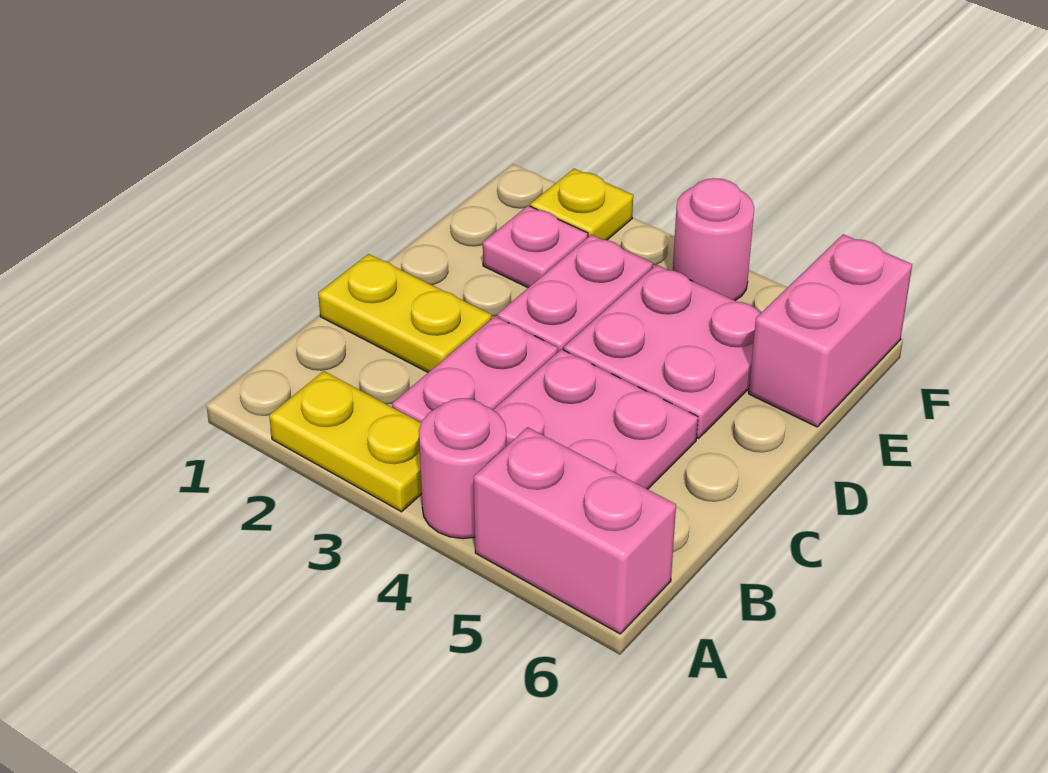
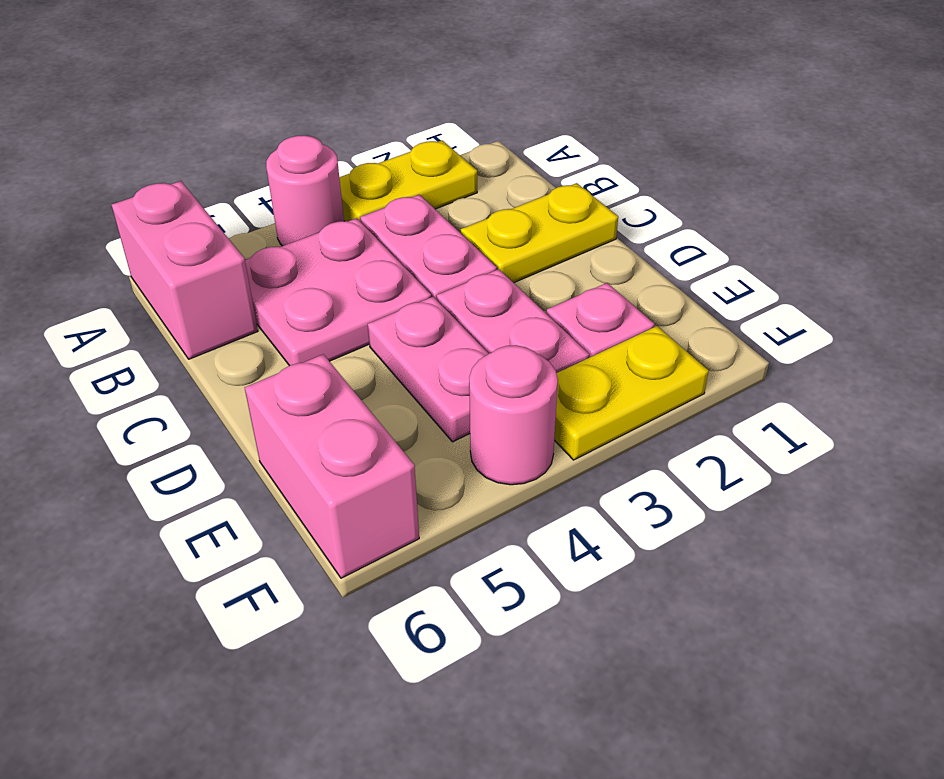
pink brick A5:A6 level 1 -> pink brick A6:B6 level 1
pink plate D4:E5 level 1 -> pink plate D4:E4 level 1
yellow plate F2 level 1 -> yellow plate F2:F3 level 1

